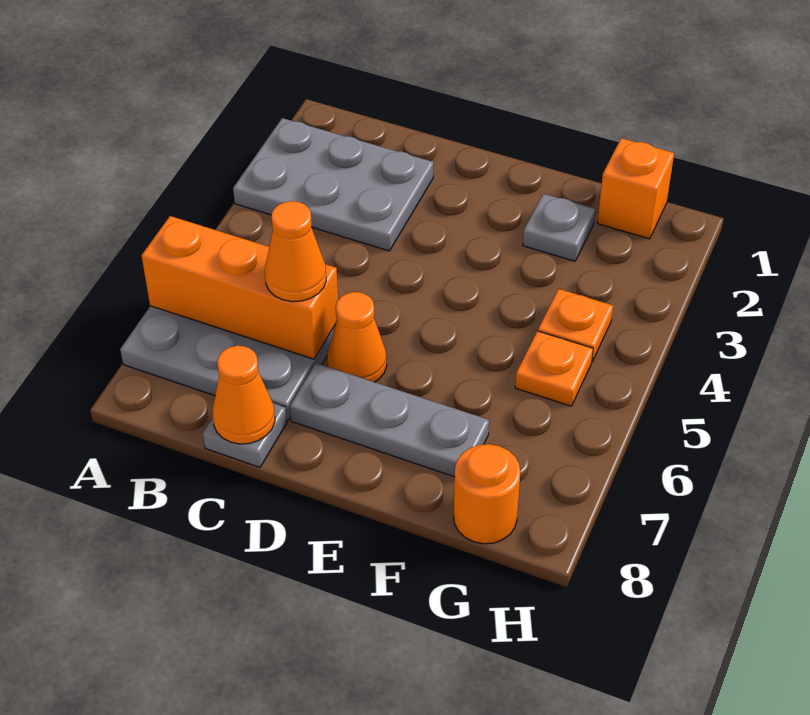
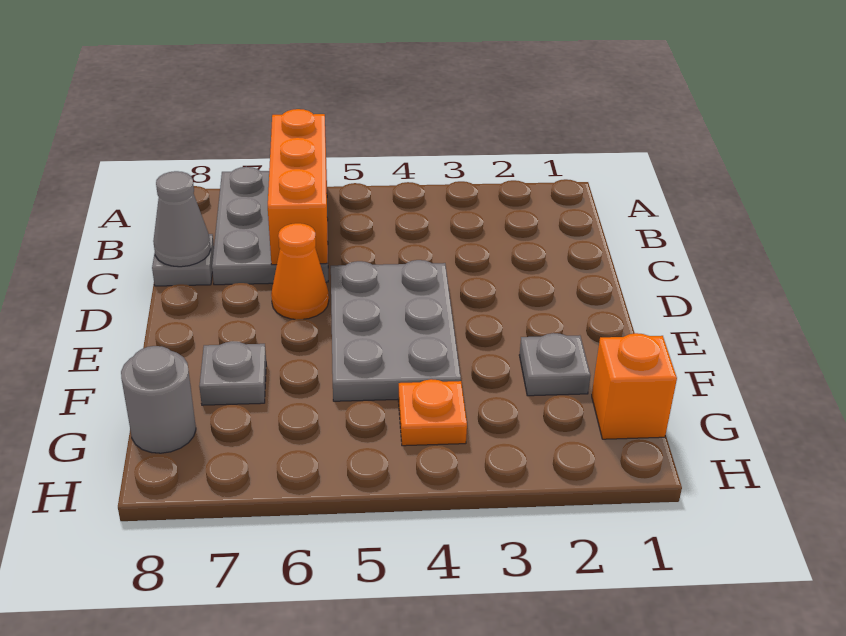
grey plate A2:C3 level 1 -> grey plate D4:F5 level 1
orange cone C6 level 3 -> none
orange cone C8 level 2 -> grey cone C8 level 2
grey plate D7:F7 level 1 -> grey plate F7 level 1
orange plate G5 level 1 -> none
orange round brick G8 level 1 -> grey round brick G8 level 1

